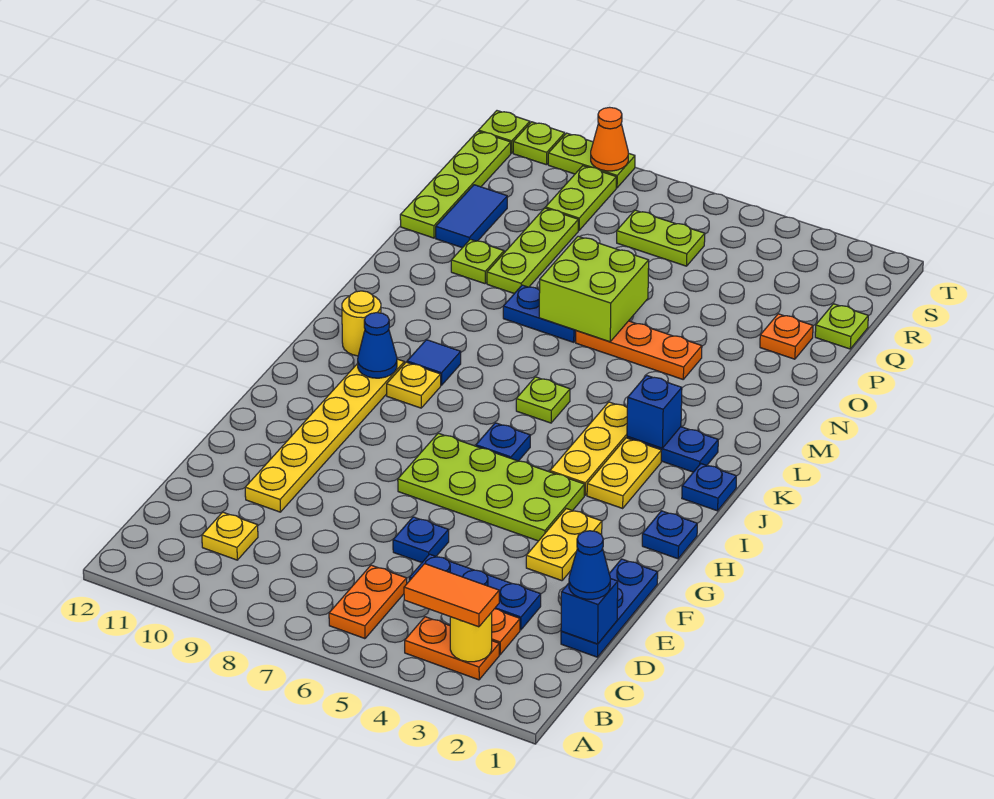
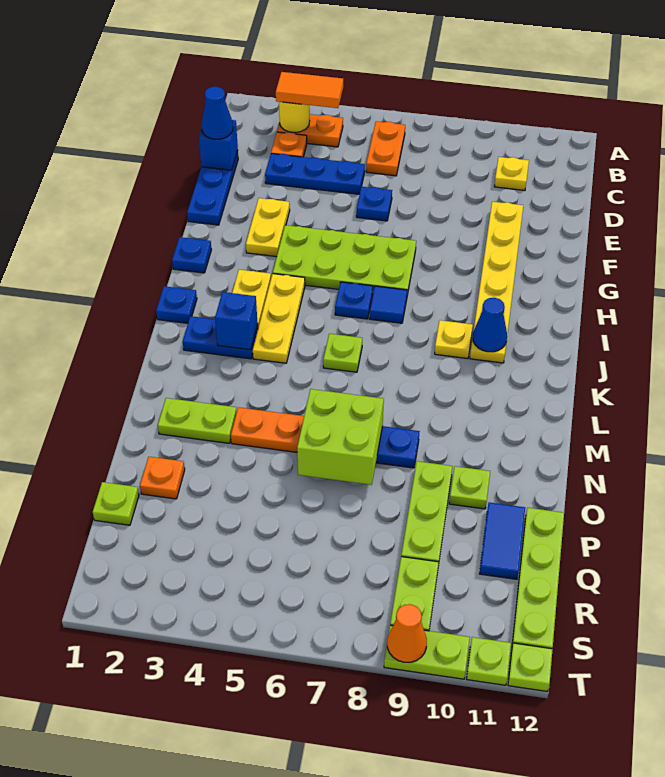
blue tile K9 level 1 -> blue tile I7 level 1
yellow round brick K11 level 1 -> none
lime plate R6:R7 level 1 -> lime plate N2:N3 level 1

